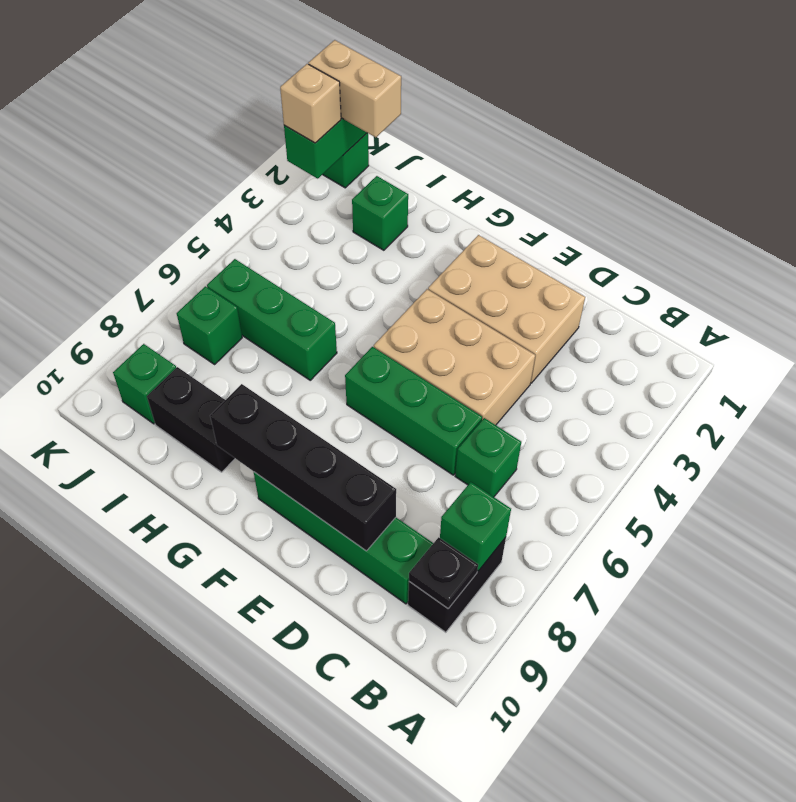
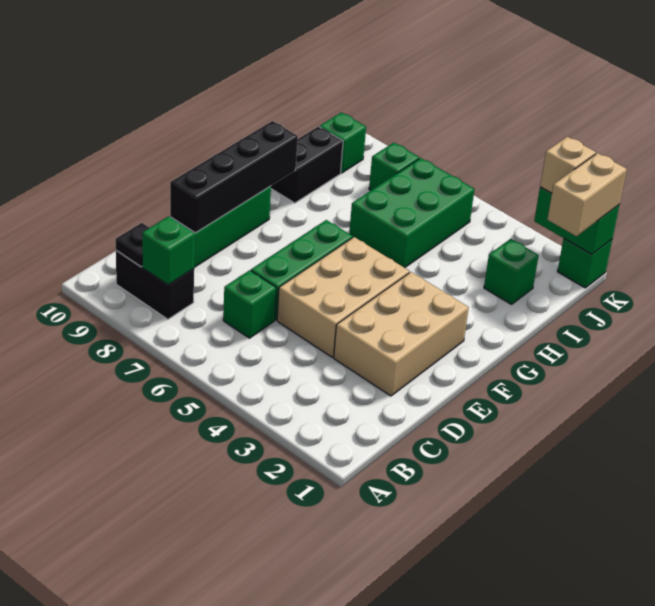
green brick H6:J6 level 1 -> green brick H5:J6 level 1

